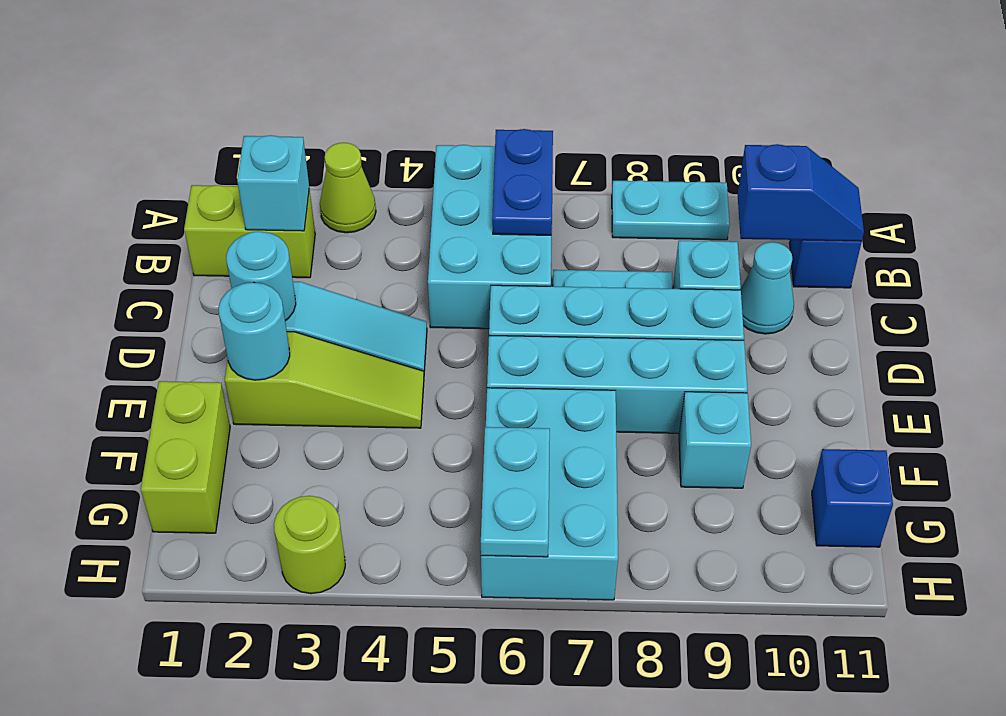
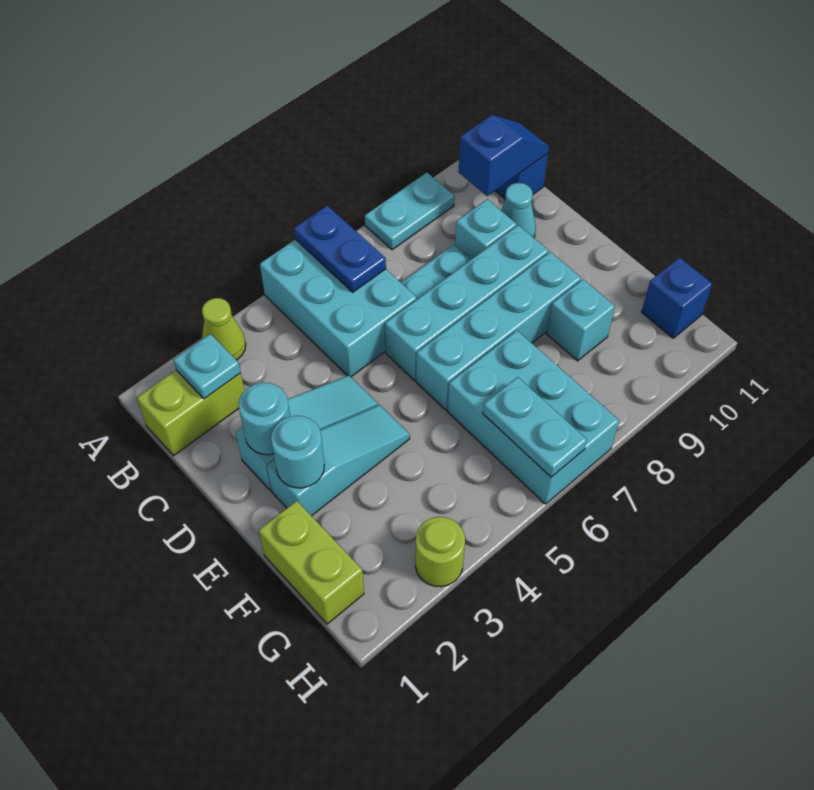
cyan brick B2 level 2 -> cyan plate B2 level 2
lime slope E2:E4 level 1 top 2 -> cyan slope E2:E4 level 1 top 2

